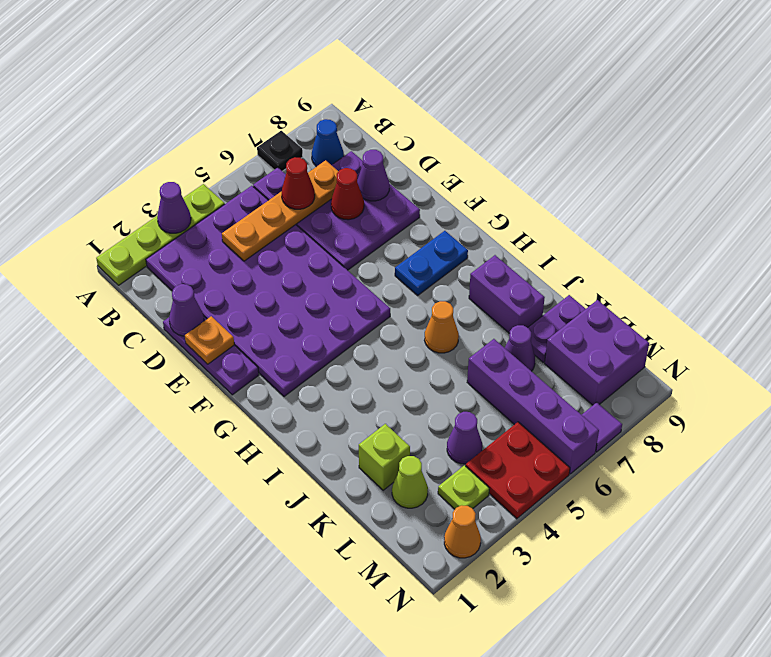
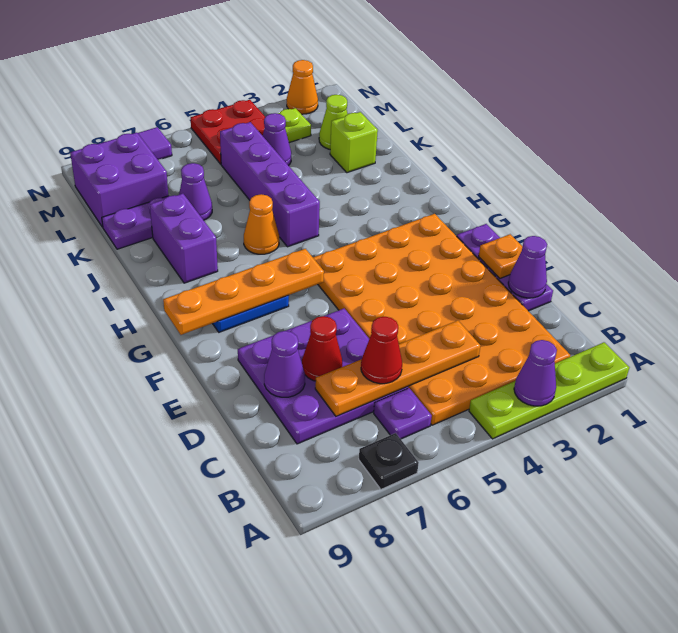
purple plate B2:G5 level 1 -> orange plate B2:G5 level 1
blue cone B8 level 1 -> none
none -> orange plate G6:G9 level 2
purple brick K6:N6 level 1 -> purple brick I5:L5 level 1

